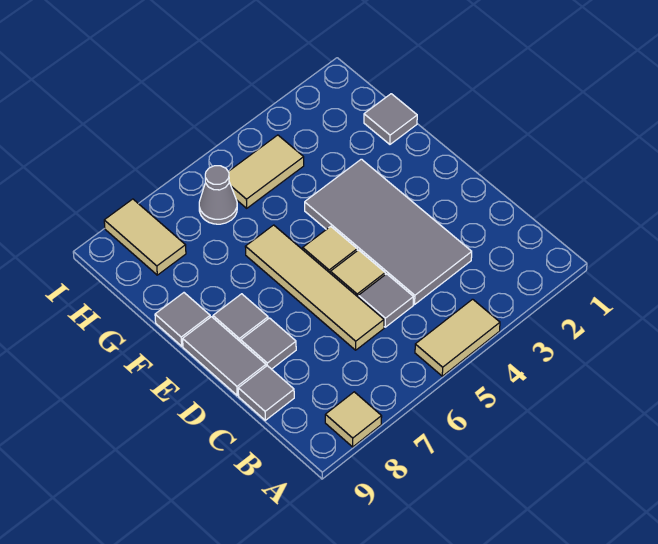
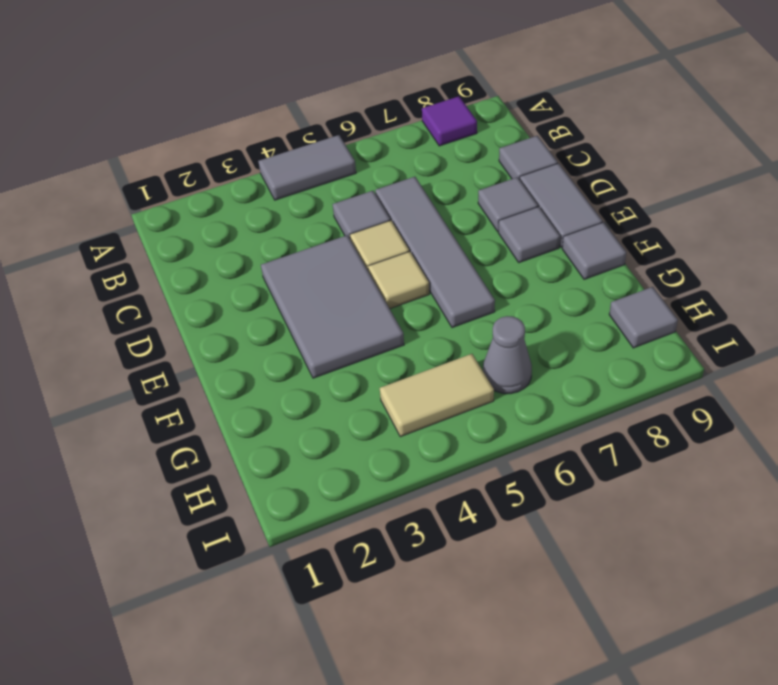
tan tile A4:A5 level 1 -> grey tile A4:A5 level 1
tan tile A8 level 1 -> purple tile A8 level 1
grey tile C3:F4 level 1 -> grey tile D3:F4 level 1
tan tile C6:F6 level 1 -> grey tile C6:F6 level 1
grey tile G1 level 1 -> grey tile H9 level 1
tan tile H8:I8 level 1 -> none

